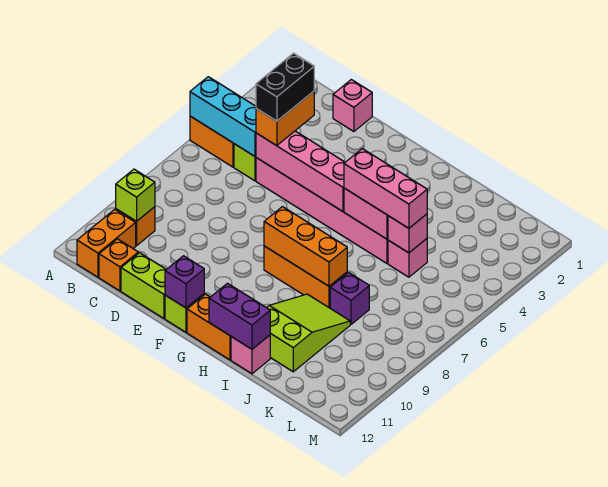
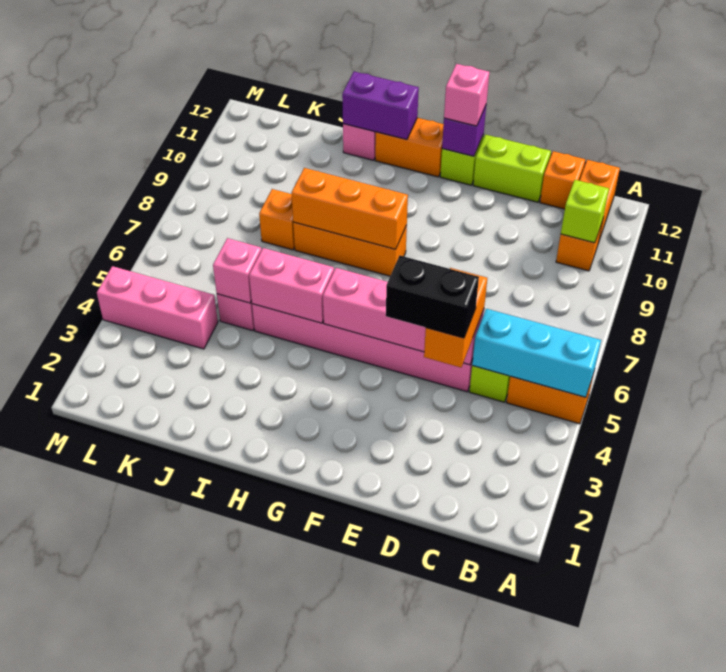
pink brick D1 level 1 -> pink brick F12 level 3
black brick D4:D5 level 4 -> black brick D4:E4 level 4
pink brick H5:J5 level 3 -> pink brick K4:M4 level 1
lime slope I9:J11 level 1 top 11 -> none
purple brick J8 level 1 -> orange brick J8 level 1

